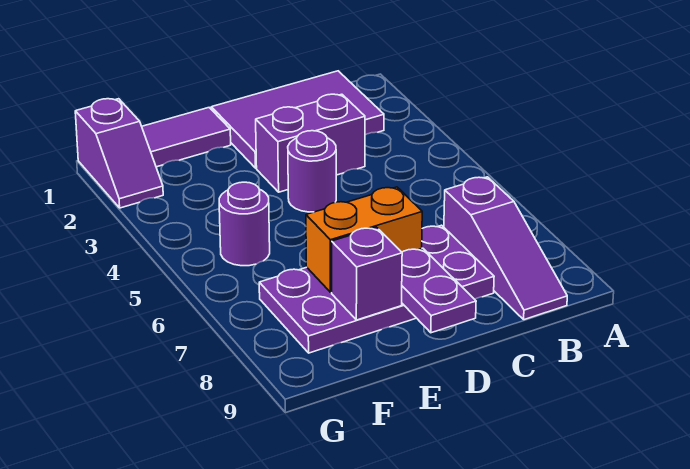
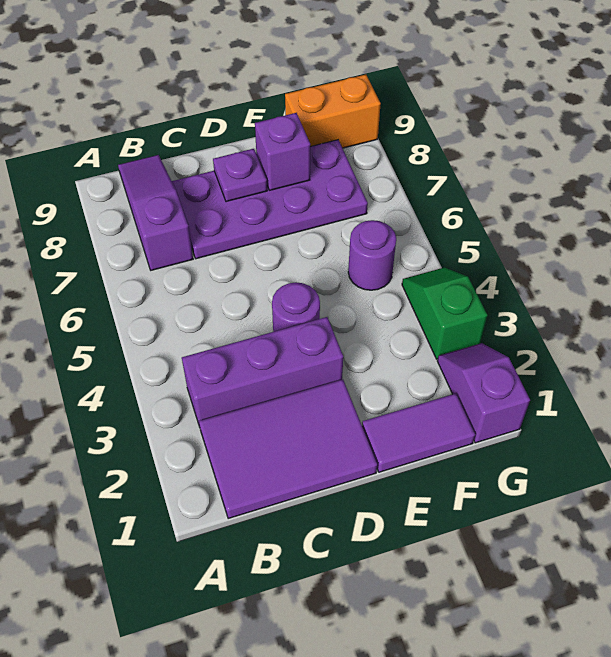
purple brick C3:D3 level 1 -> purple brick B3:D3 level 1
orange brick D7:E7 level 2 -> orange brick F9:G9 level 1
purple plate D8:D9 level 2 -> purple plate D8 level 2
none -> green slope G3:G4 level 1 top 3

